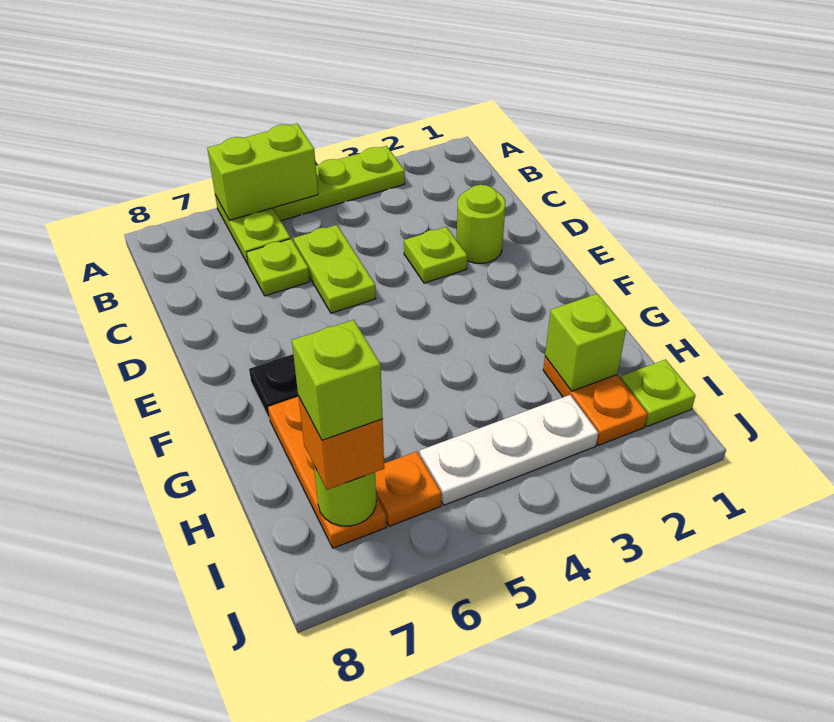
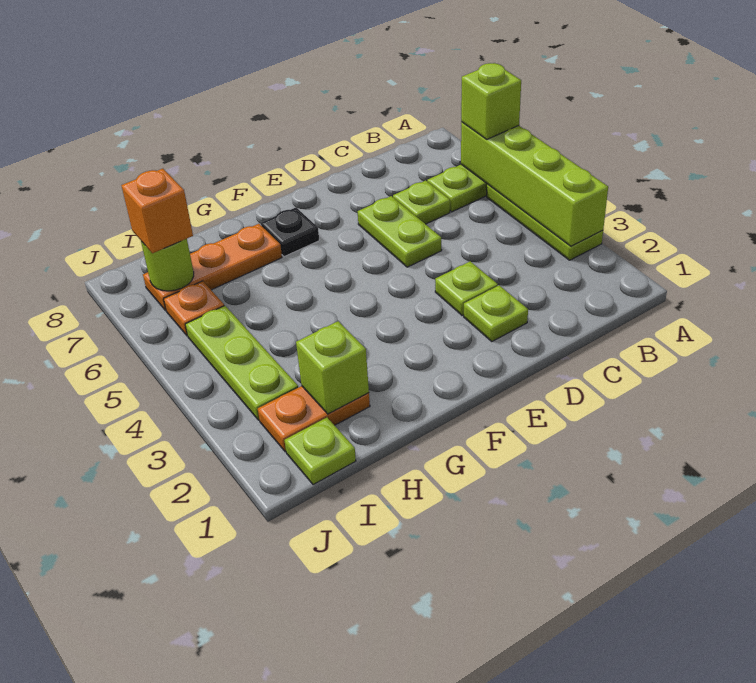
lime brick A5:A6 level 2 -> lime brick A3:A6 level 2
lime plate C5:D5 level 1 -> lime plate D5:D6 level 1
lime round brick D2 level 1 -> lime plate D2 level 1
white plate I3:I5 level 1 -> lime plate I3:I5 level 1
lime brick I7 level 4 -> lime brick A6 level 3

